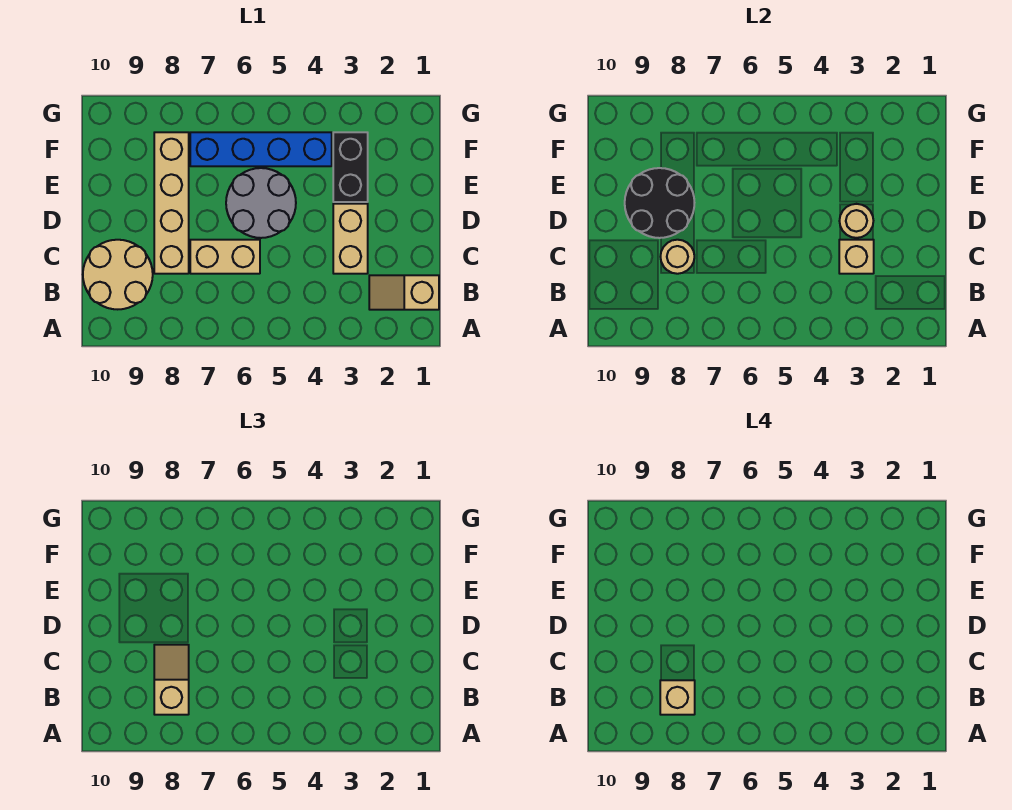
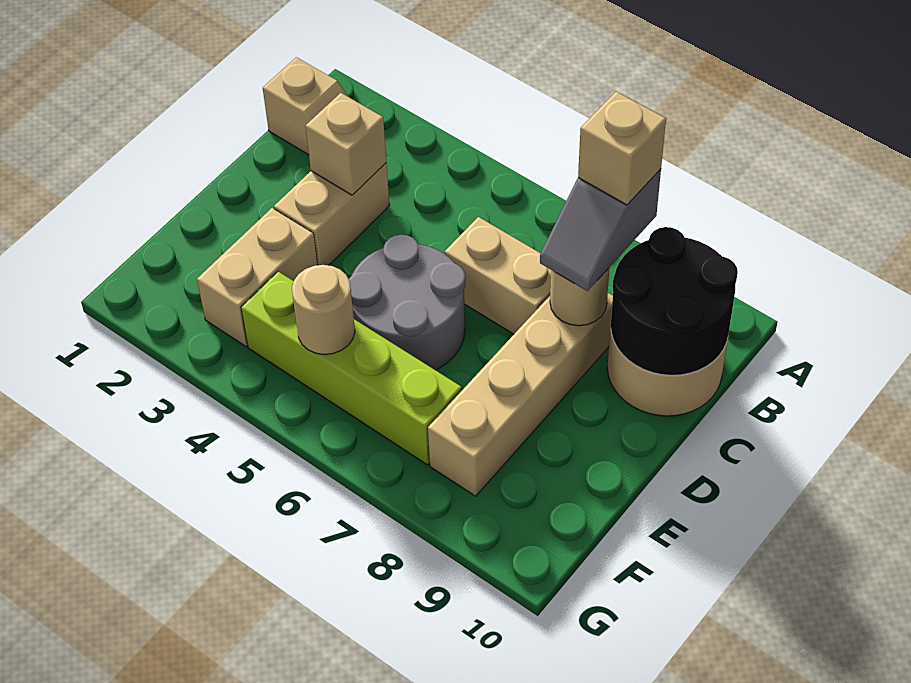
tan slope B8:C8 level 3 top B -> grey slope B8:C8 level 3 top B
tan round brick D3 level 2 -> tan round brick F5 level 2
black round brick D8:E9 level 2 -> black round brick B9:C10 level 2
black brick E3:F3 level 1 -> tan brick E3:F3 level 1
blue brick F4:F7 level 1 -> lime brick F4:F7 level 1

